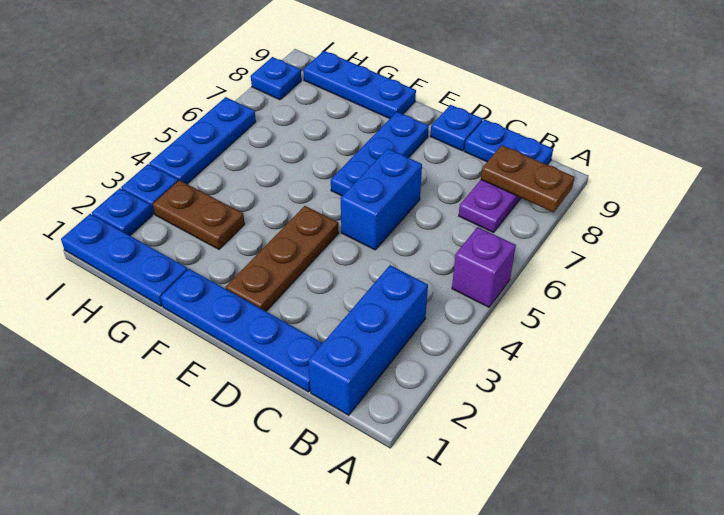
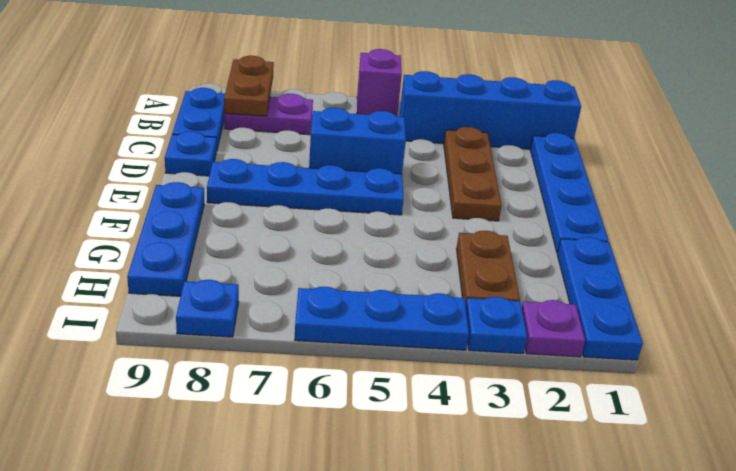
blue brick B1:B3 level 1 -> blue brick B1:B4 level 1
brown plate E2:E4 level 1 -> brown plate C3:E3 level 1
blue plate E6:E8 level 1 -> blue plate E5:E8 level 1
blue plate I2 level 1 -> purple plate I2 level 1

